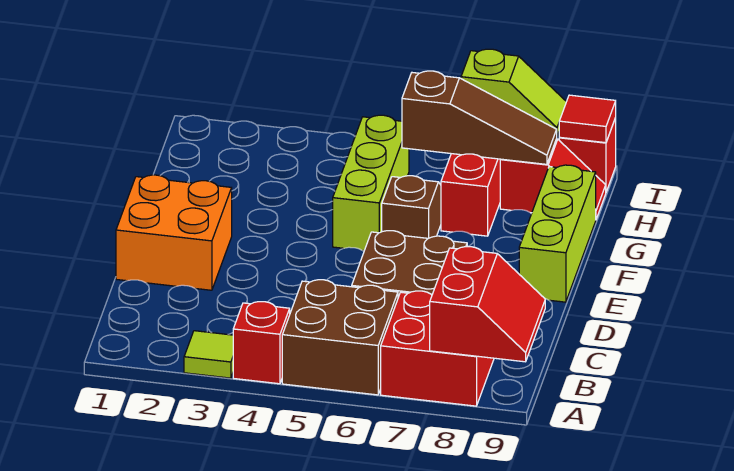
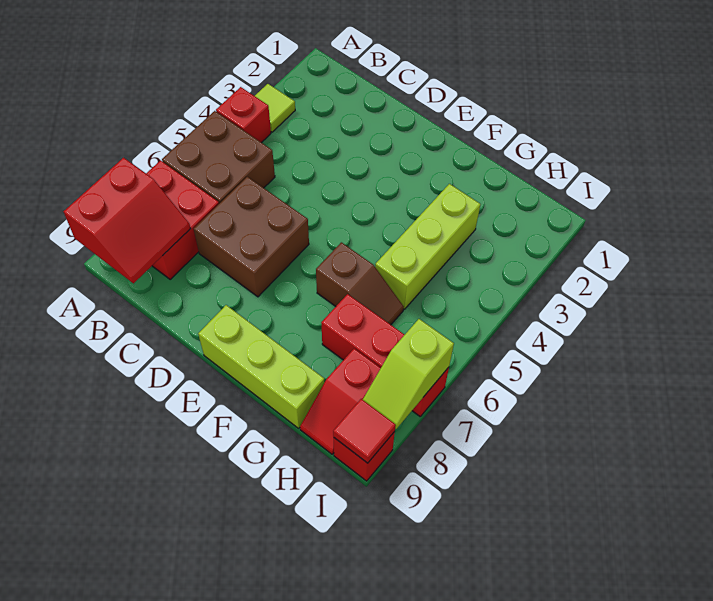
red slope A8:B9 level 2 top 8 -> red slope A8:B9 level 2 top A
orange brick D1:E2 level 1 -> none
lime brick F5:H5 level 1 -> lime brick G3:G5 level 1
brown slope H6:H8 level 2 top 6 -> none

